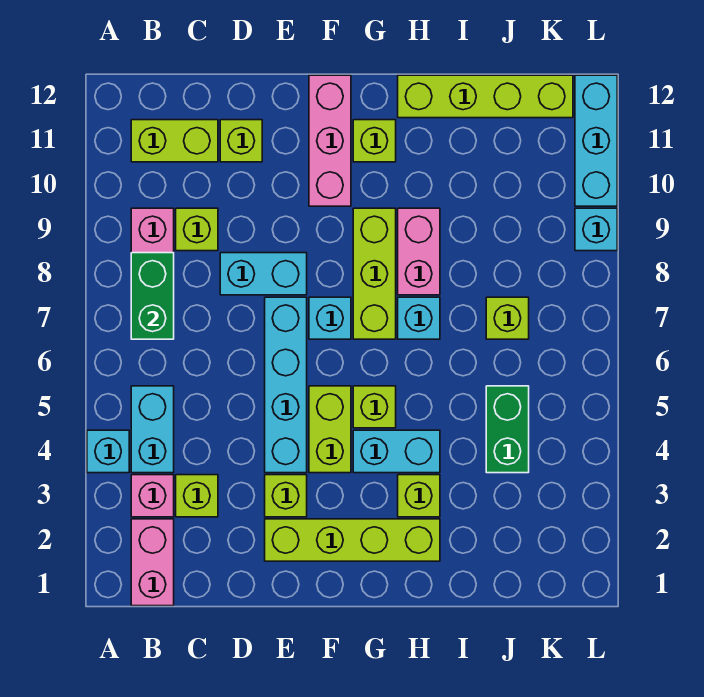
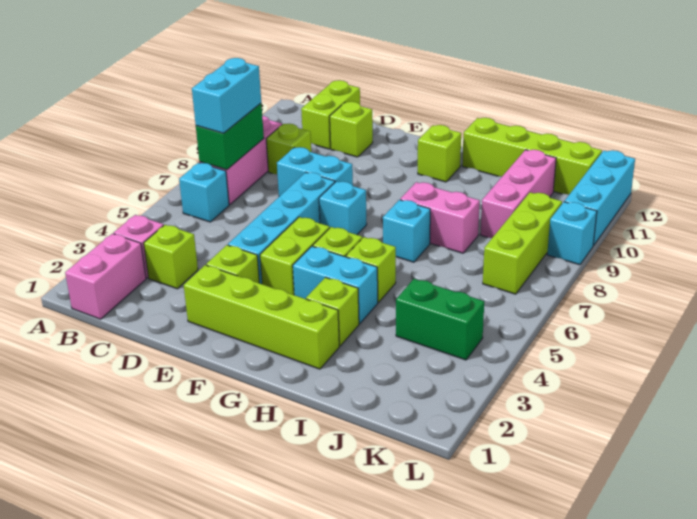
cyan brick A4 level 1 -> cyan brick B6 level 1
cyan brick B4:B5 level 1 -> cyan brick B7:B8 level 3
lime brick B11:C11 level 1 -> lime brick C11:C12 level 1
pink brick F10:F12 level 1 -> pink brick J9:J11 level 1
lime brick G7:G9 level 1 -> lime brick K7:K9 level 1
pink brick H8:H9 level 1 -> pink brick H8:I8 level 1
green brick J4:J5 level 1 -> green brick J4:K4 level 1
lime brick J7 level 1 -> lime brick H5 level 1

